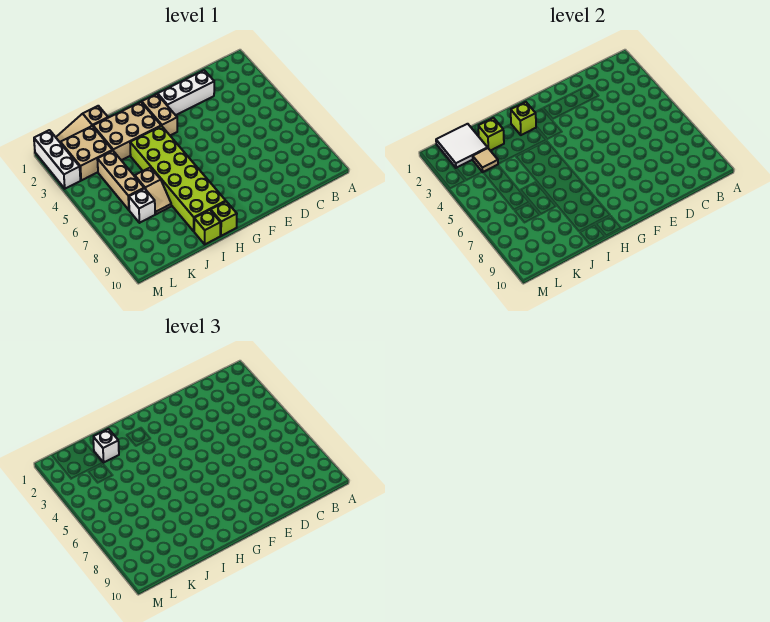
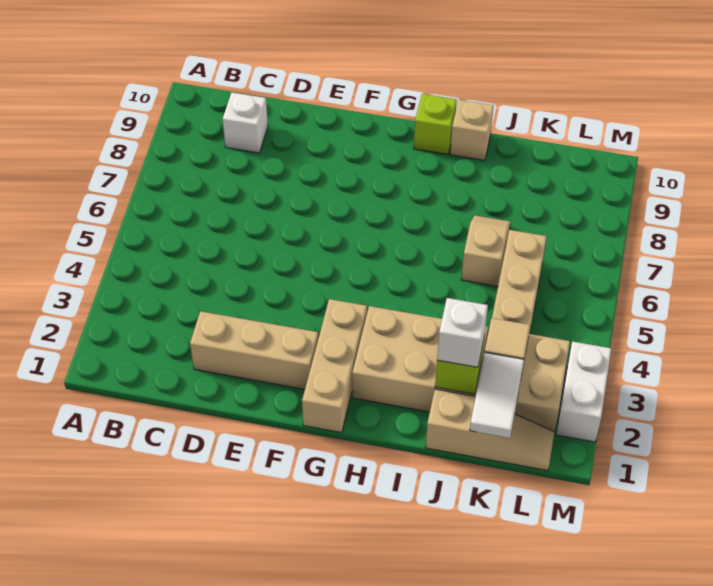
white brick D2:F2 level 1 -> tan brick D2:F2 level 1
tan brick G2:G3 level 1 -> tan brick G1:G3 level 1
lime brick H2 level 2 -> none
lime brick H4:I9 level 1 -> none
lime brick I10 level 1 -> tan brick I10 level 1
white tile K1:L2 level 2 -> white tile K1:K2 level 2
white brick K7 level 1 -> white brick C9 level 1
white brick M1:M3 level 1 -> white brick M2:M3 level 1

